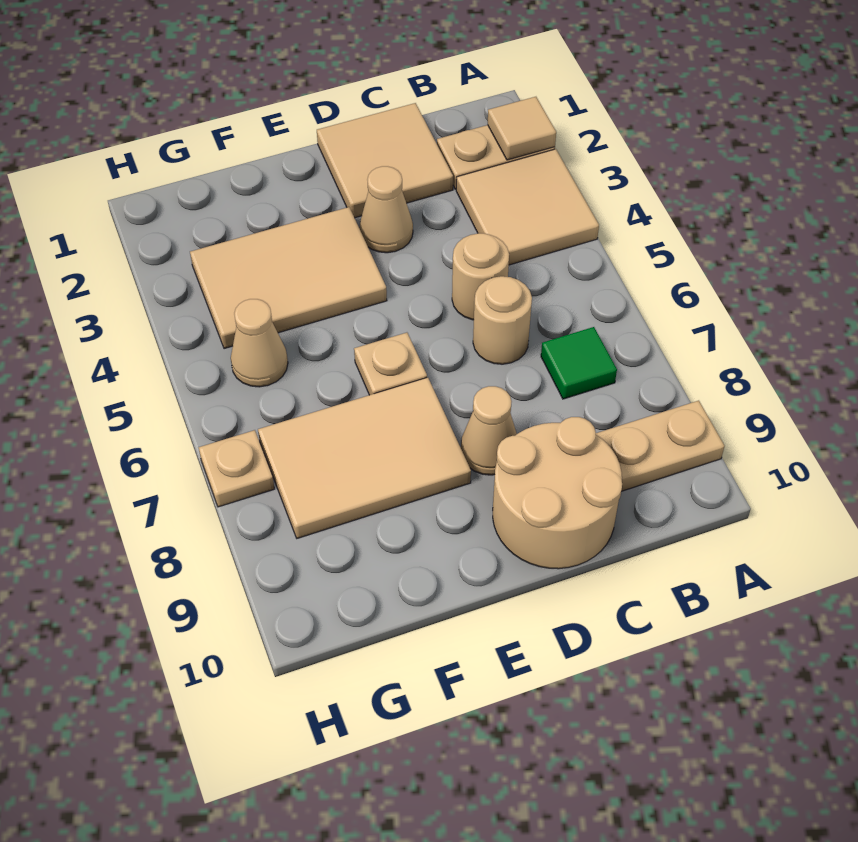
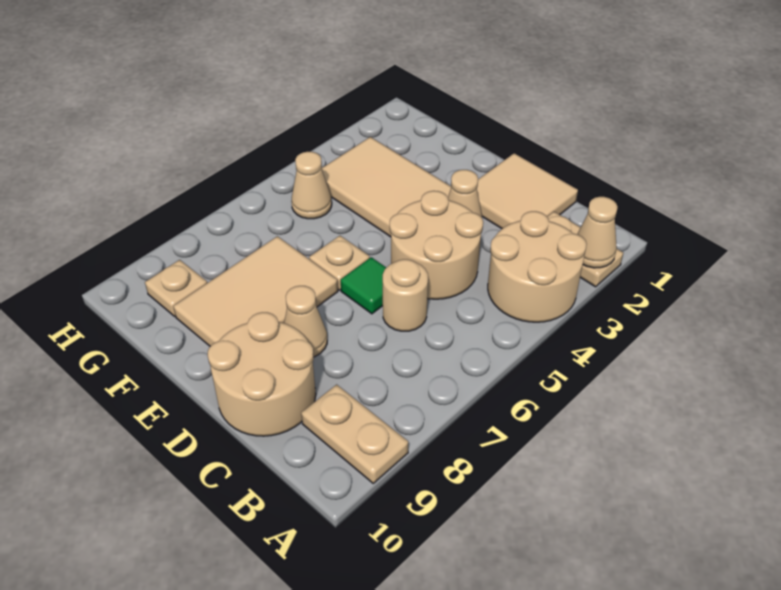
tan tile A2 level 2 -> tan cone A2 level 2
tan tile A3:B4 level 1 -> tan round brick A3:B4 level 1
green tile B7 level 1 -> green tile D6 level 1
tan round brick C5 level 1 -> tan round brick C4:D5 level 1
tan tile E7:G8 level 1 -> tan tile E7:F9 level 1
tan plate H7 level 1 -> tan plate G9 level 1

